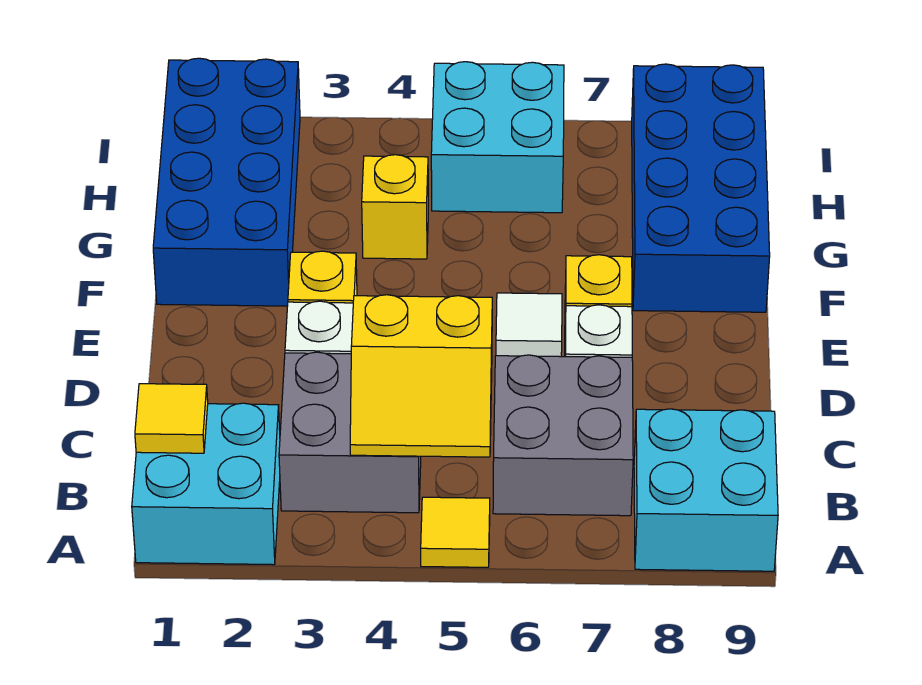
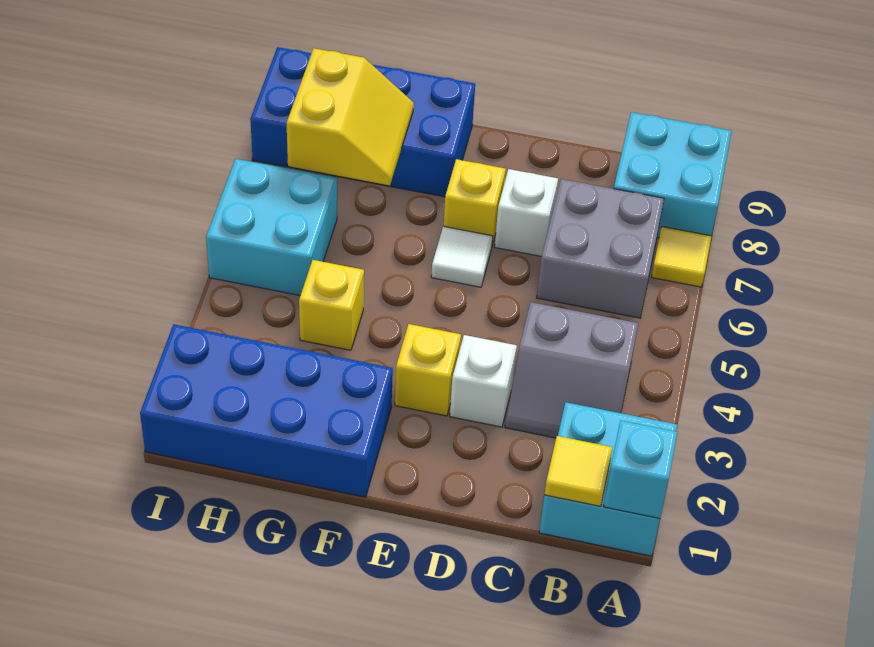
none -> cyan brick A1 level 2
yellow tile A5 level 1 -> yellow tile A7 level 1
grey brick B3:C4 level 1 -> grey slope B3:C4 level 1 top 4
yellow slope B4:C5 level 2 top C -> yellow slope G7:H8 level 2 top H

